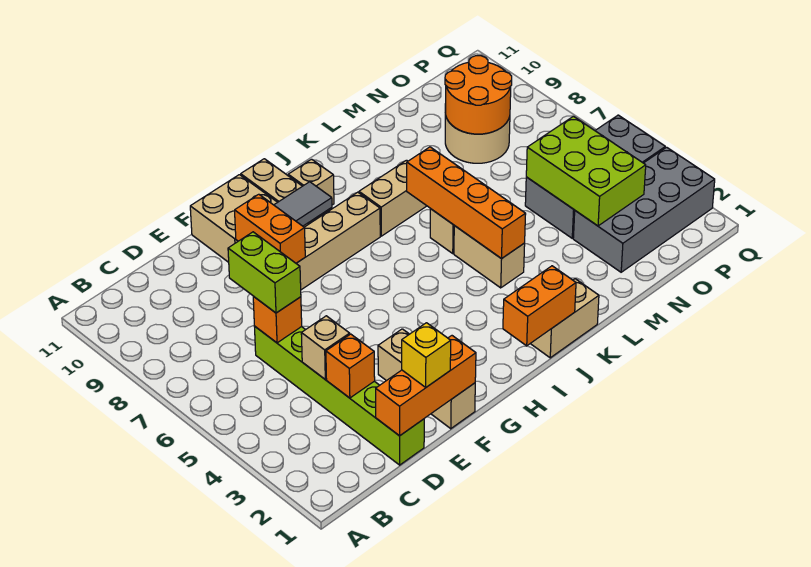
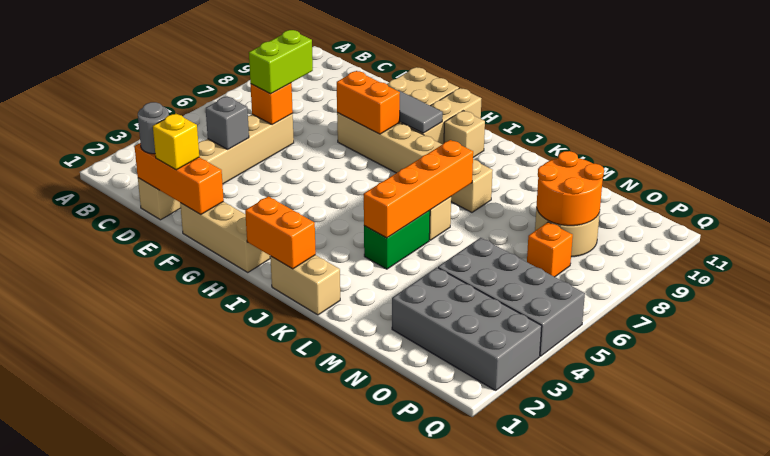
lime brick D1:D6 level 1 -> tan brick D1:D6 level 1
none -> grey round brick D1 level 3
orange brick D3 level 2 -> orange brick O7 level 1
tan brick D4 level 2 -> grey brick D4 level 2
tan brick F1:F3 level 1 -> tan brick F1:H1 level 1
orange brick F8:F9 level 2 -> orange brick F8:G8 level 2
tan brick K4:K5 level 1 -> green brick K4:K5 level 1
lime brick N3:O5 level 2 -> none

